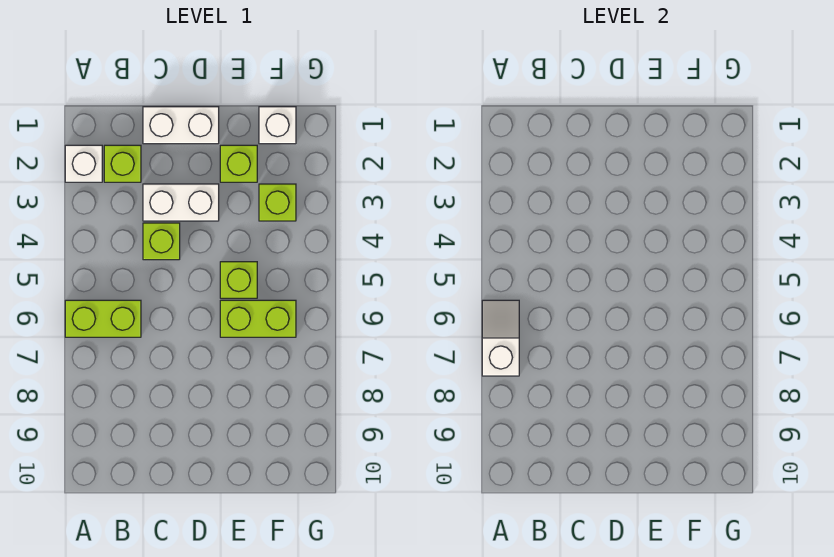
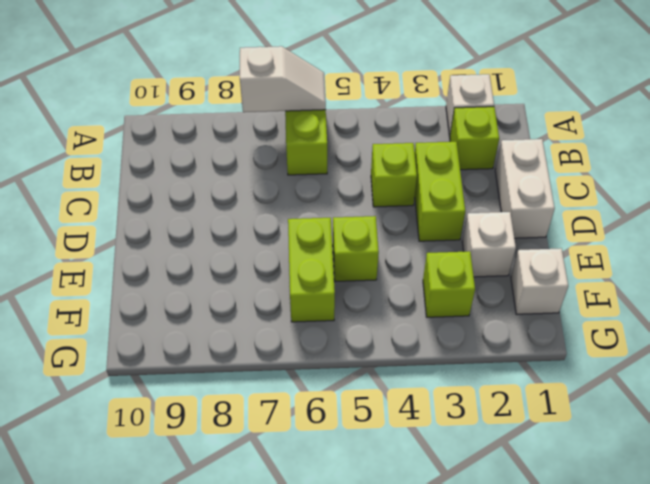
white brick C3:D3 level 1 -> lime brick C3:D3 level 1
lime brick E2 level 1 -> white brick E2 level 1

